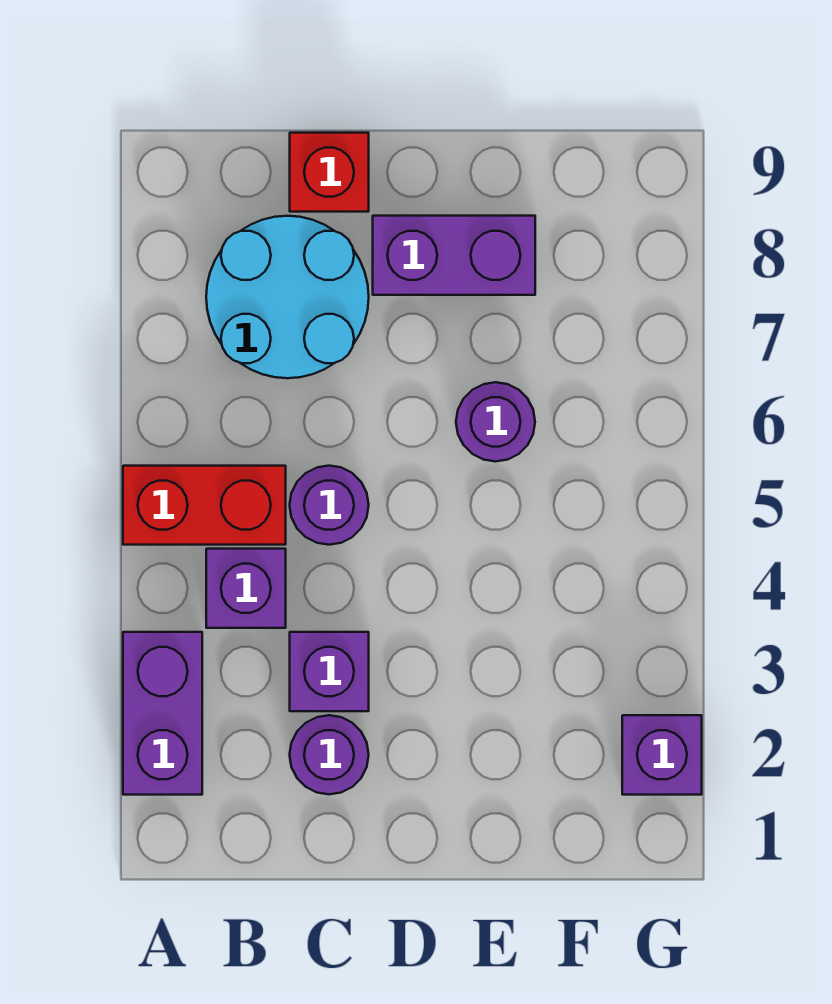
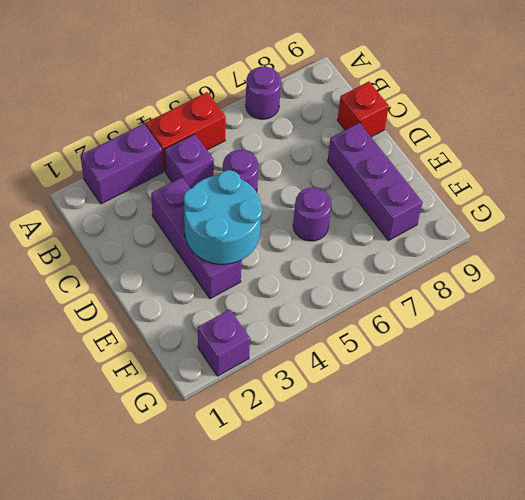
red brick A5:B5 level 1 -> red brick A4:A5 level 1
cyan round brick B7:C8 level 1 -> cyan round brick D3:E4 level 2
purple round brick C2 level 1 -> purple round brick A7 level 1
purple brick C3 level 1 -> purple brick C3:E3 level 1
purple brick D8:E8 level 1 -> purple brick D8:F8 level 1

